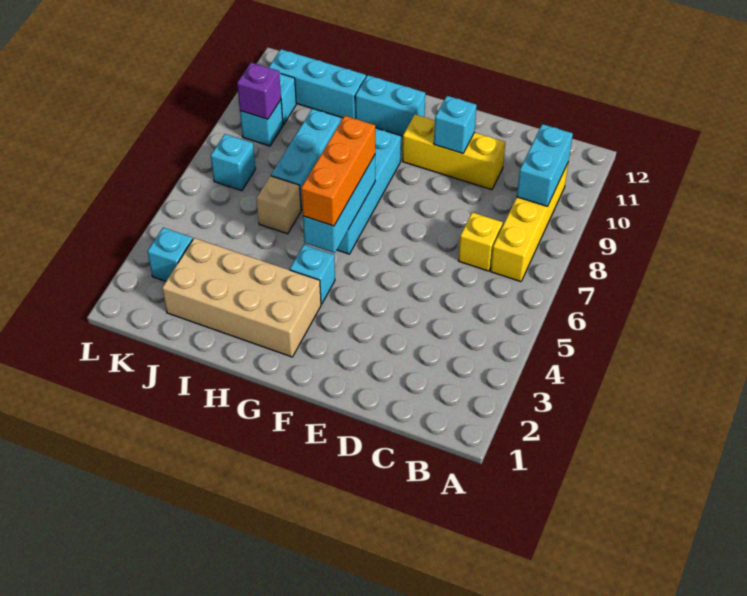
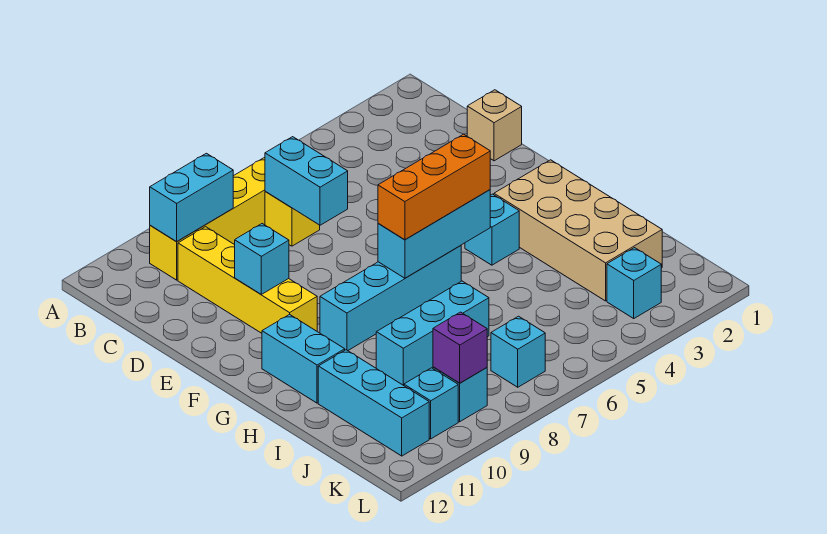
none -> cyan brick C7:D7 level 2
yellow brick D10:F10 level 1 -> yellow brick C10:F10 level 1
tan brick I6 level 1 -> tan brick D1 level 1

